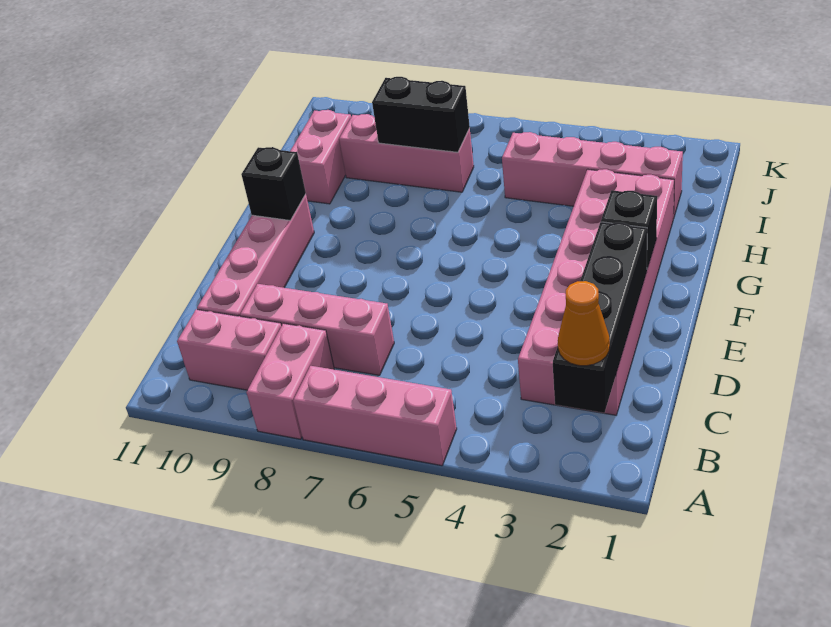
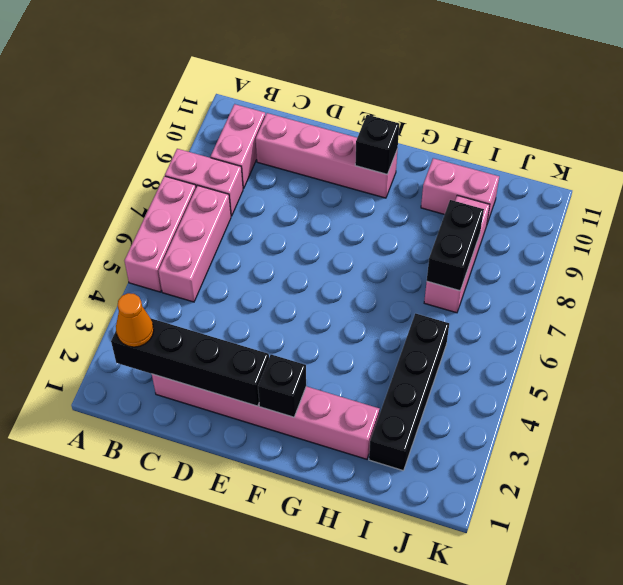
pink brick C2:H3 level 1 -> pink brick C2:H2 level 1
pink brick C7:C9 level 1 -> pink brick B5:B7 level 1
pink brick I2:I5 level 1 -> black brick I2:I5 level 1

